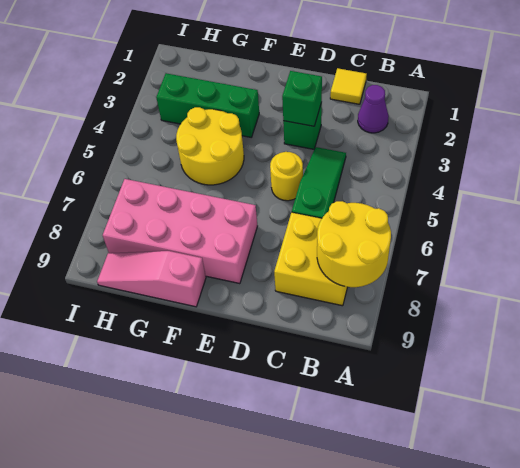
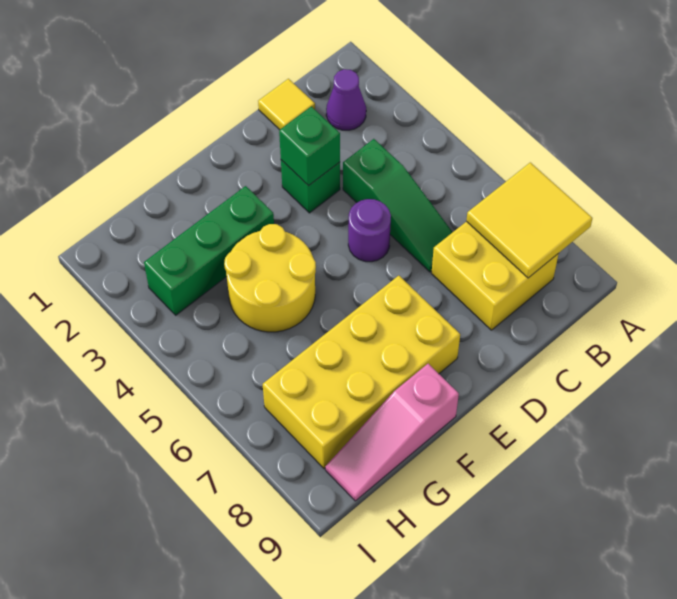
yellow round brick A7:B8 level 2 -> yellow tile A7:B8 level 2
green slope C4:C6 level 1 top 6 -> green slope C4:C6 level 1 top 4
yellow round brick D5 level 1 -> purple round brick D5 level 1
pink brick E7:H8 level 1 -> yellow brick E7:H8 level 1

